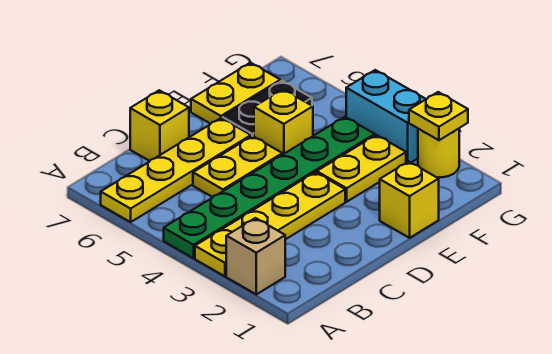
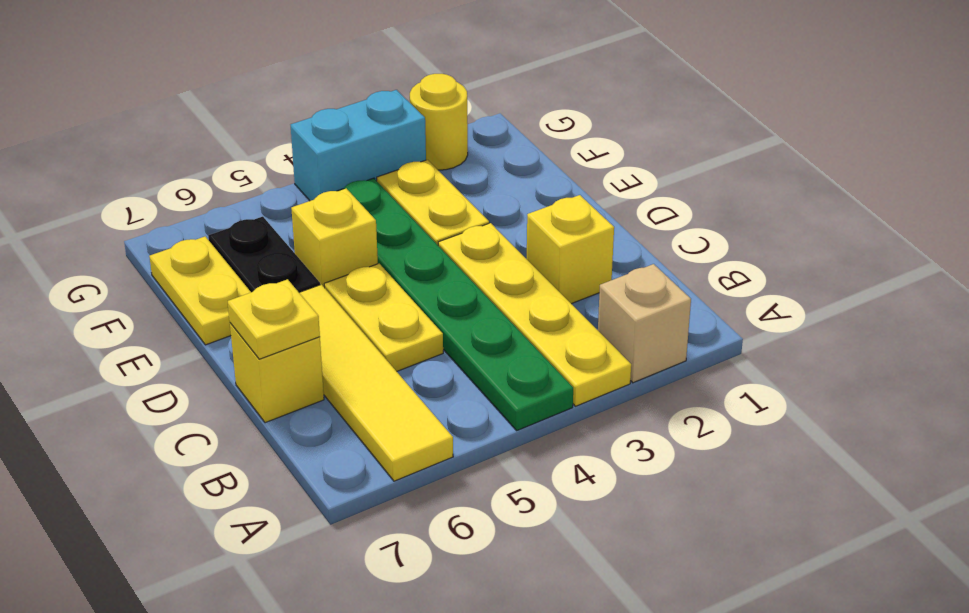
yellow plate A6:D6 level 1 -> yellow tile A6:D6 level 1
yellow brick E1 level 1 -> yellow brick C2 level 1
yellow plate G2 level 2 -> yellow plate C7 level 2

